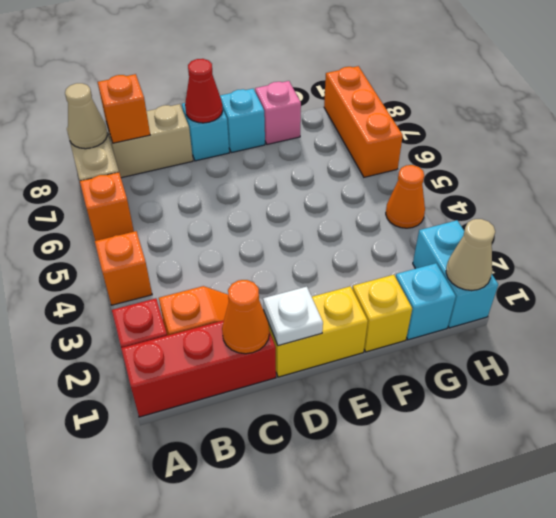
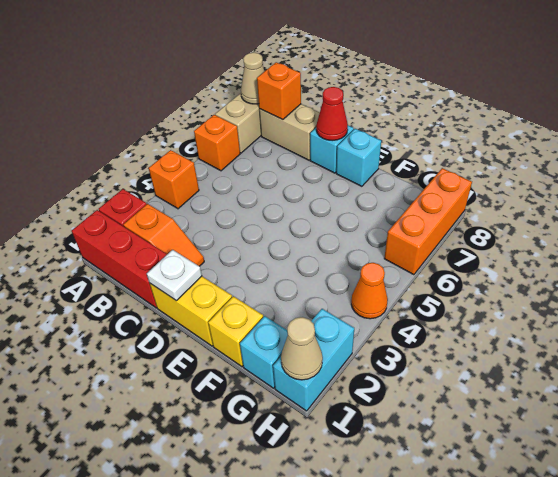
orange cone C1 level 2 -> none
pink brick F8 level 1 -> none

